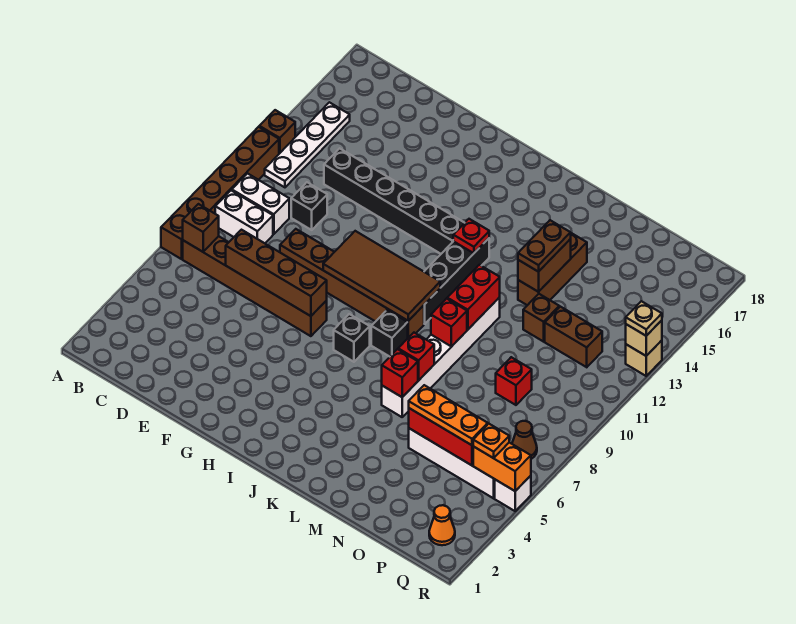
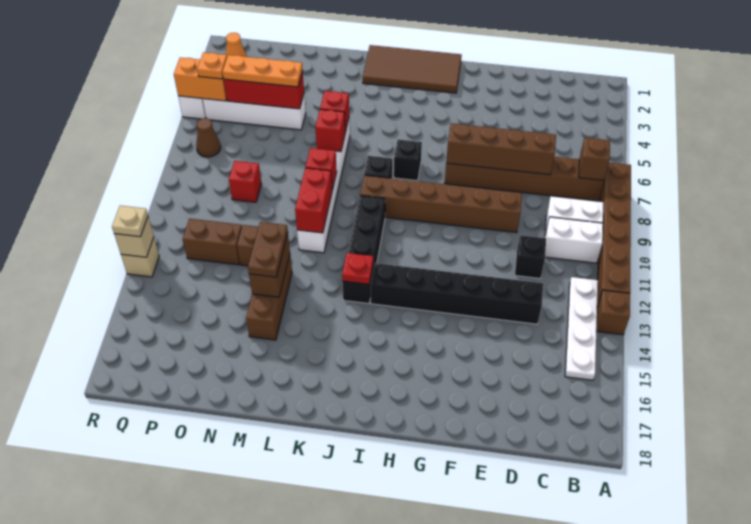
brown tile G9:J10 level 2 -> brown tile H1:K2 level 1

